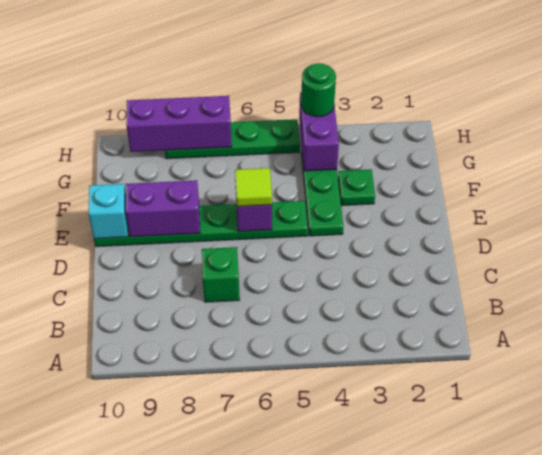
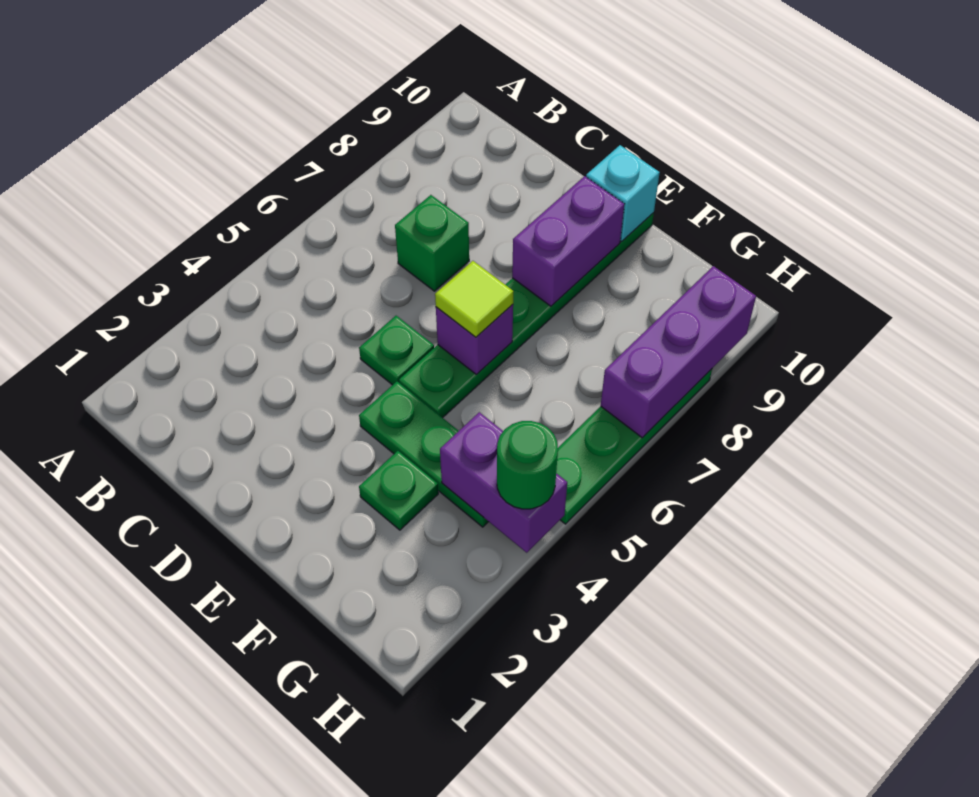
none -> green plate D5 level 1

